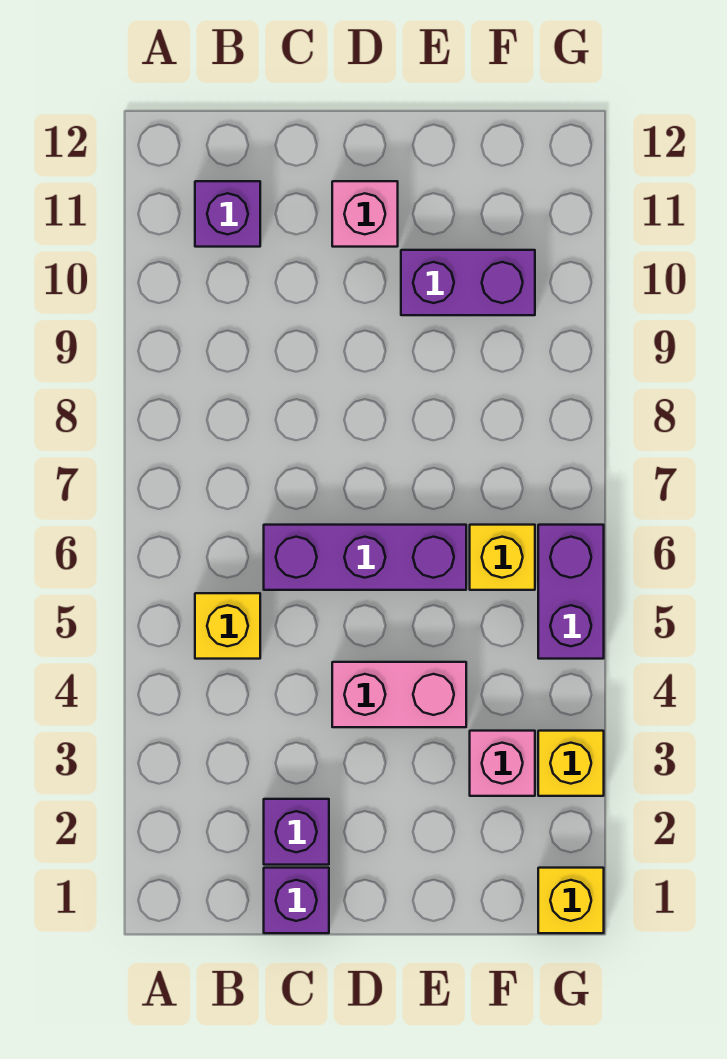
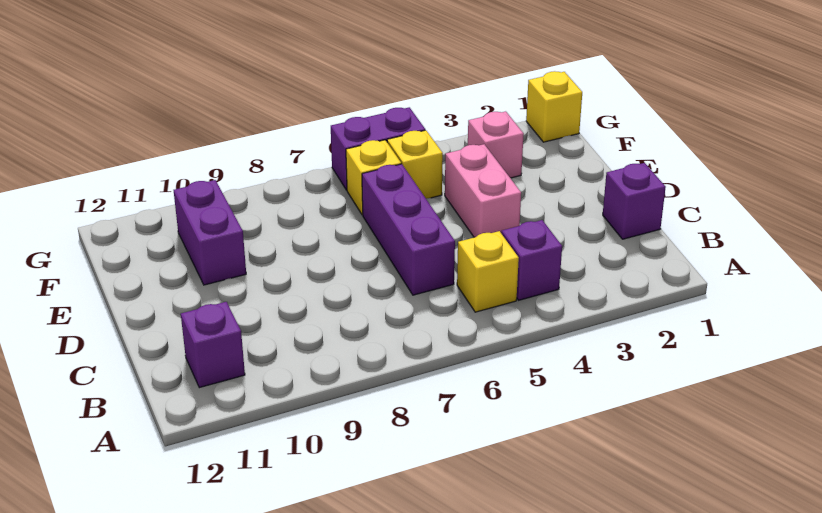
purple brick C2 level 1 -> purple brick B4 level 1
pink brick D11 level 1 -> none
yellow brick G3 level 1 -> yellow brick F5 level 1

